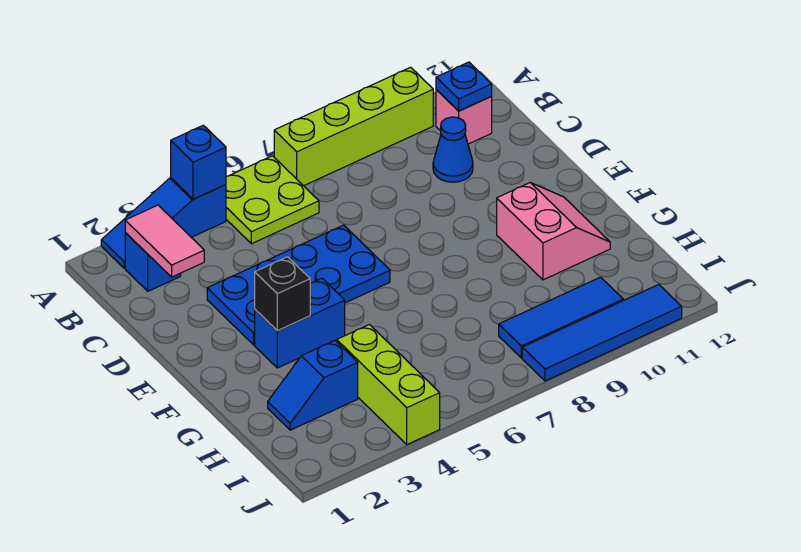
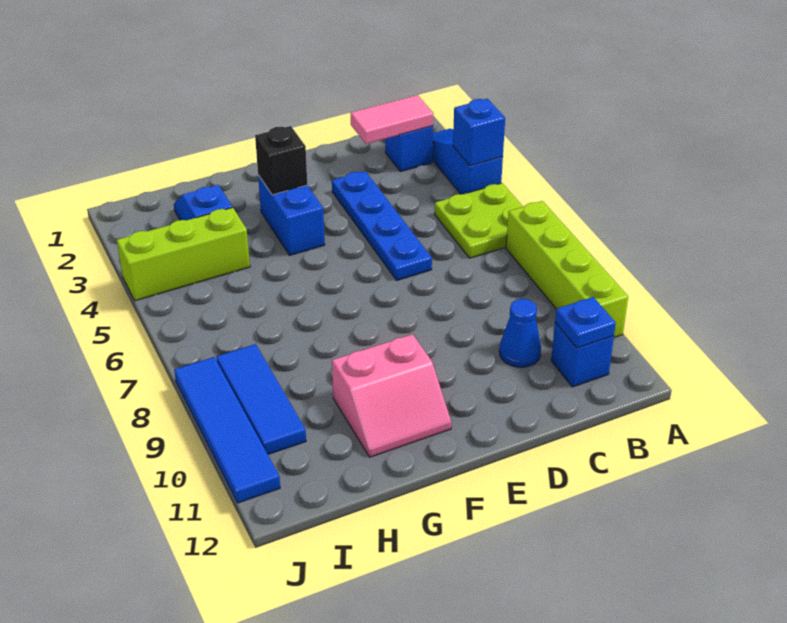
pink brick B11 level 1 -> blue brick B11 level 1
blue plate D3:E6 level 1 -> blue plate D3:D6 level 1

